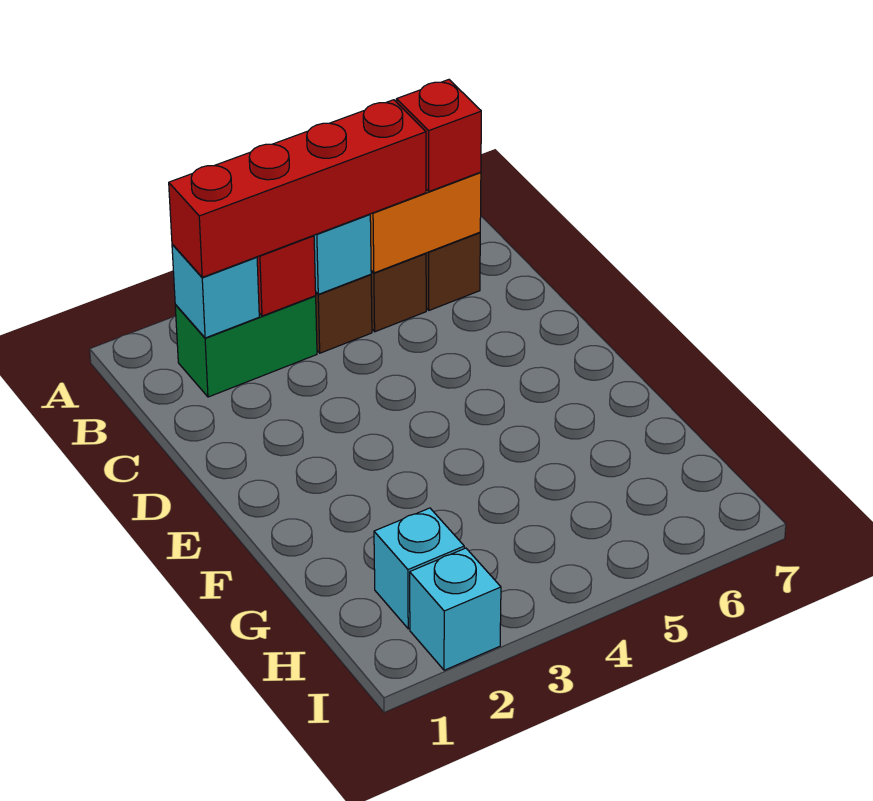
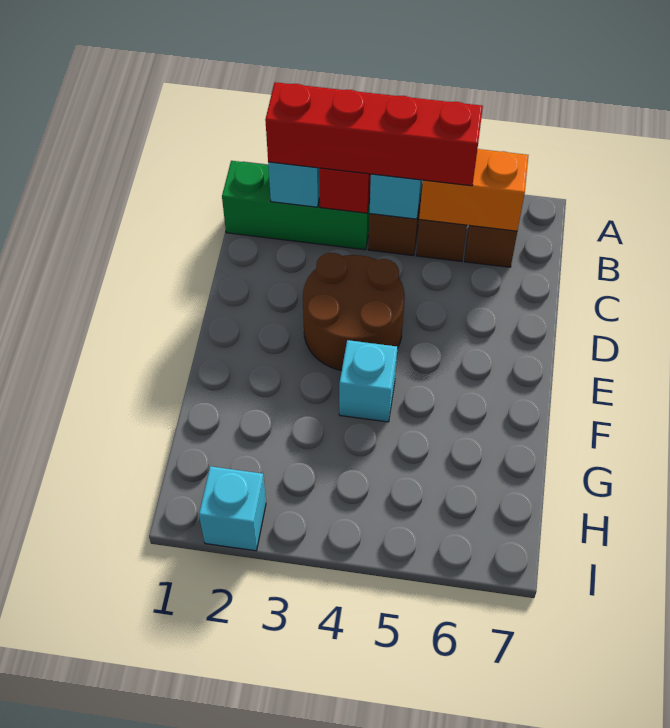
green brick B2:B3 level 1 -> green brick B1:B3 level 1
red brick B6 level 3 -> none
none -> brown round brick D3:E4 level 1
cyan brick H2 level 1 -> cyan brick F4 level 1

